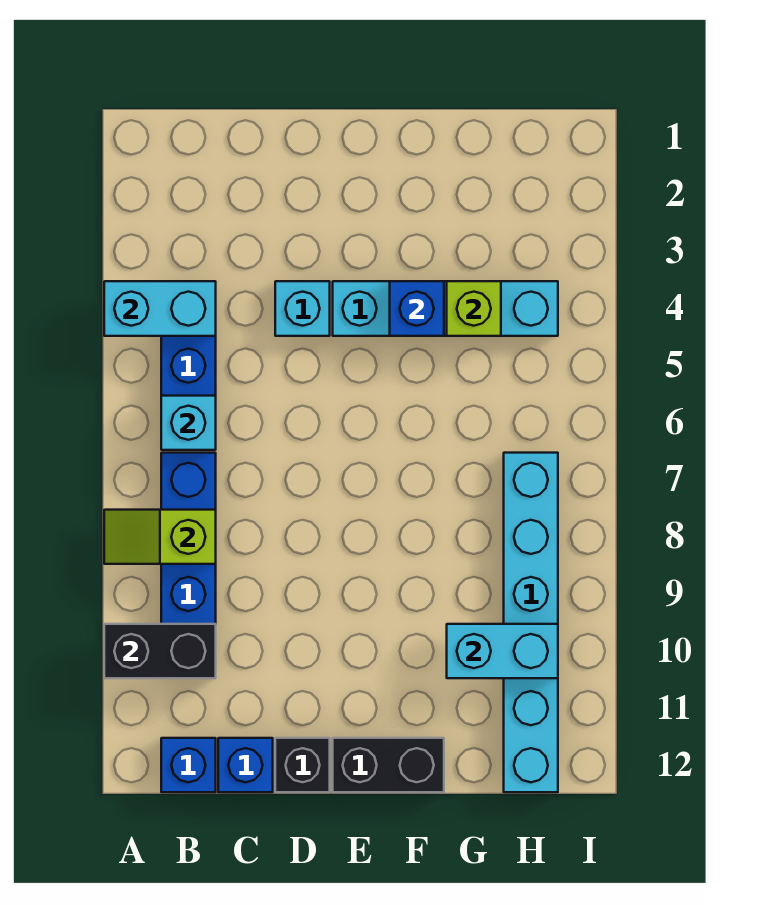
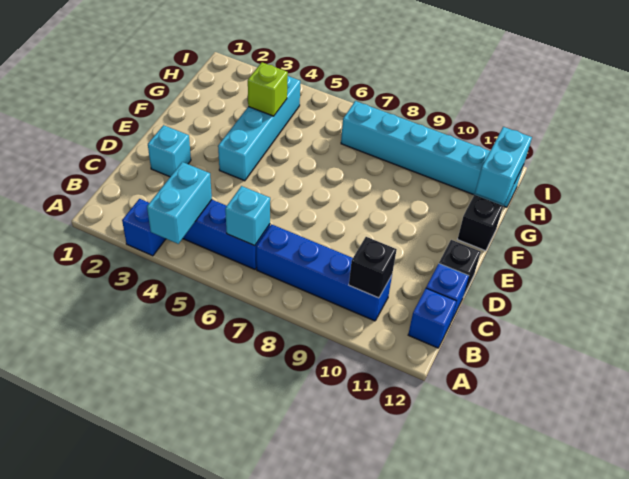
lime slope A8:B8 level 2 top B -> none
black brick A10:B10 level 2 -> black brick B10 level 2
cyan brick D4 level 1 -> cyan brick D2 level 1
black brick E12:F12 level 1 -> black brick F12 level 1
blue brick F4 level 2 -> blue brick A3 level 1
cyan brick G10:H10 level 2 -> cyan brick G12:H12 level 2

